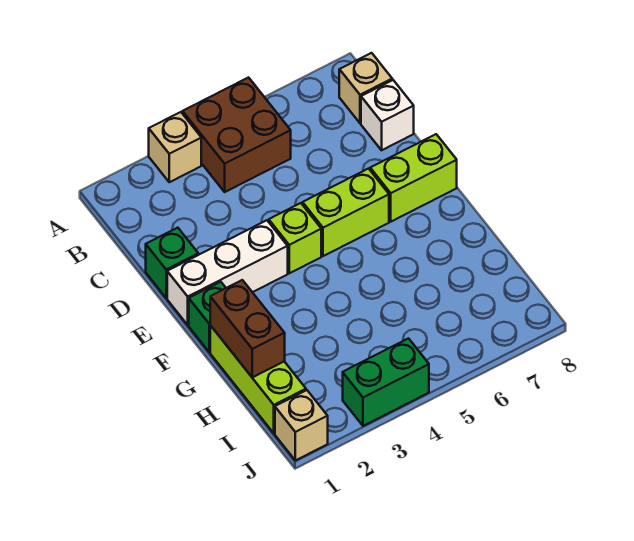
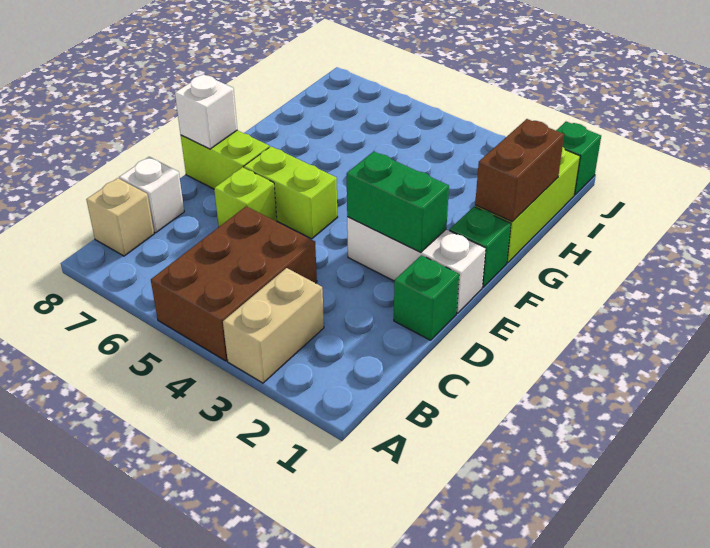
tan brick A3 level 1 -> tan brick A3:B3 level 1
brown brick A4:B5 level 1 -> brown brick A4:C5 level 1
lime brick E4 level 1 -> lime brick D6 level 1
none -> white brick E8 level 2
tan brick J1 level 1 -> green brick J1 level 1
green brick J3:J4 level 1 -> green brick E2:E3 level 2

